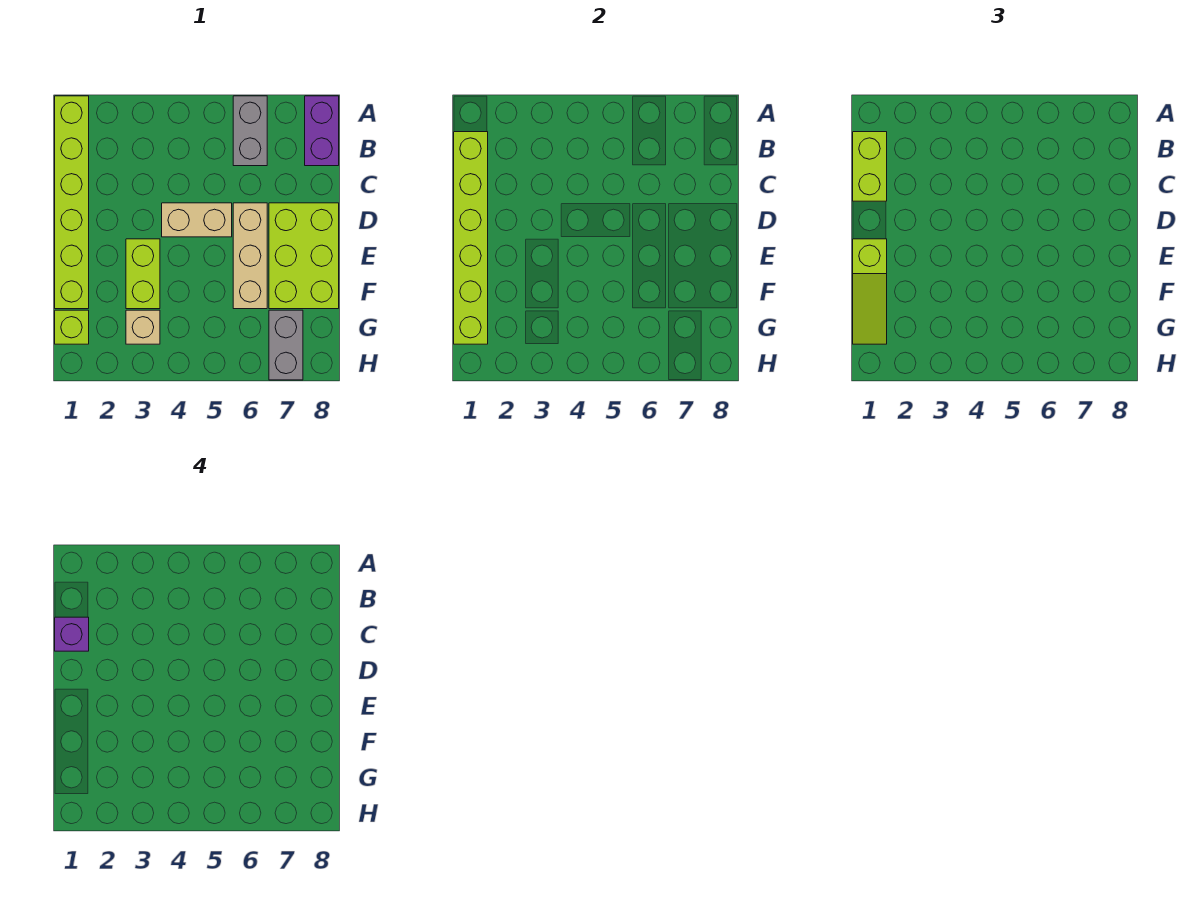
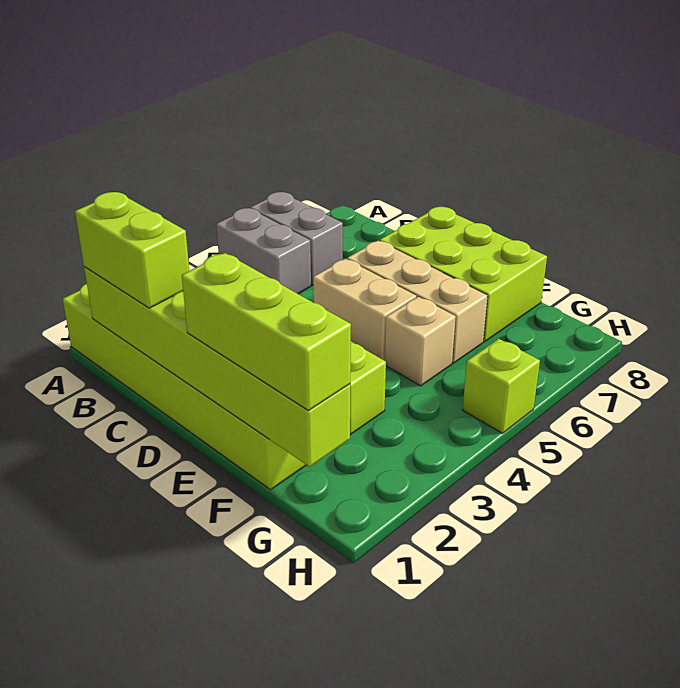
purple brick A8:B8 level 1 -> none
purple brick C1 level 4 -> none
tan brick D4:D5 level 1 -> tan brick D5:E5 level 1
lime slope E1:G1 level 3 top E -> lime brick E1:G1 level 3
lime brick G1 level 1 -> lime brick H5 level 1
tan brick G3 level 1 -> tan brick F5 level 1
grey brick G7:H7 level 1 -> grey brick A5:B5 level 1

